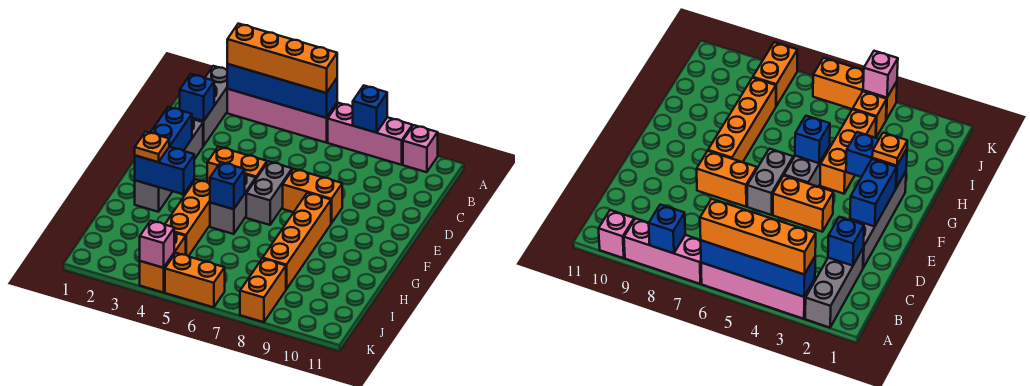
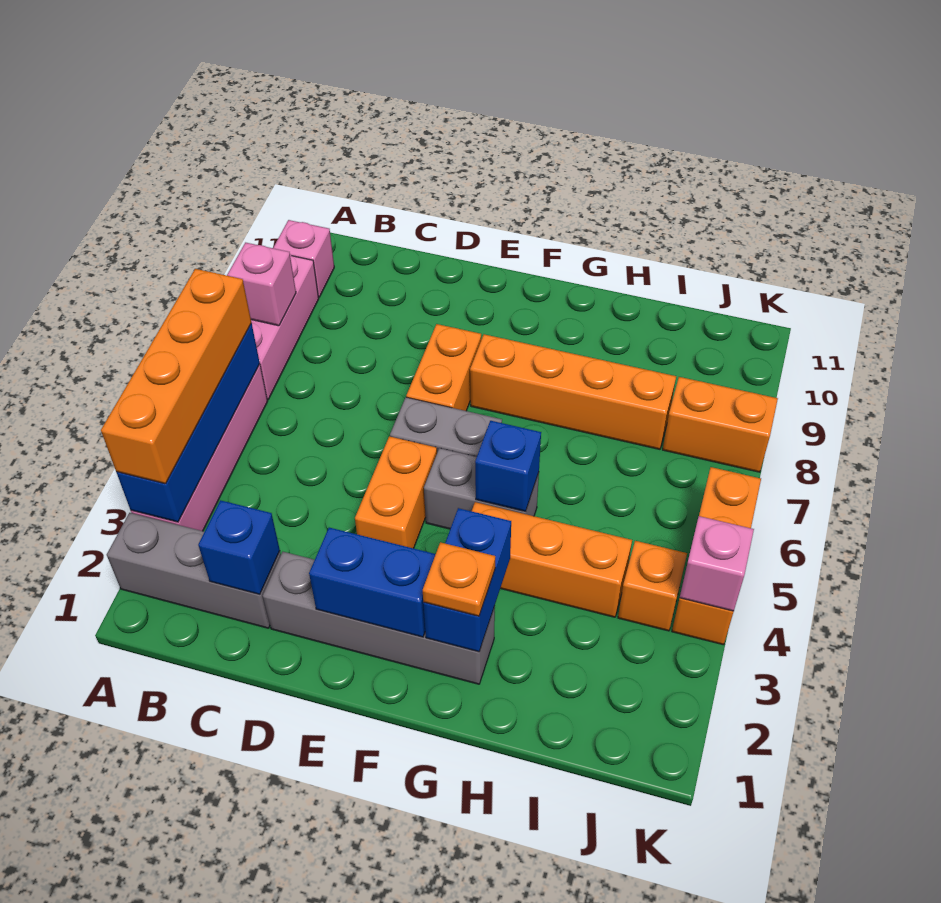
blue brick A8 level 2 -> pink brick A8 level 2

